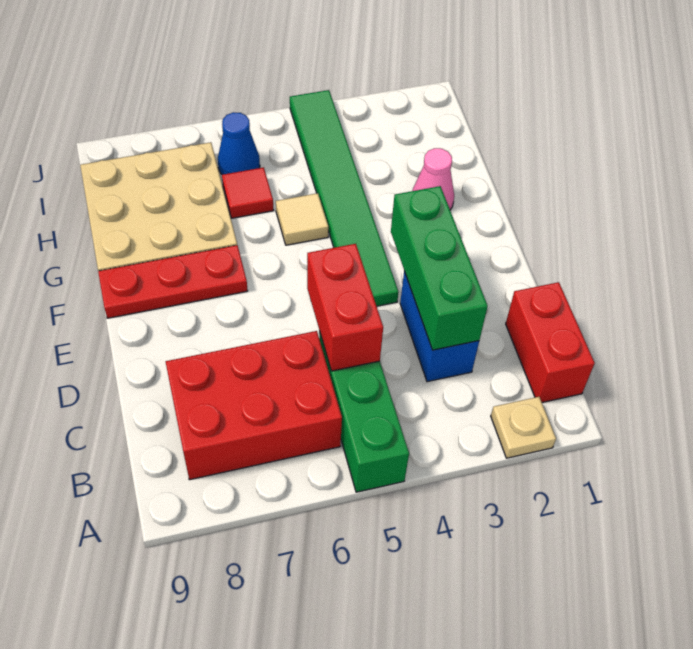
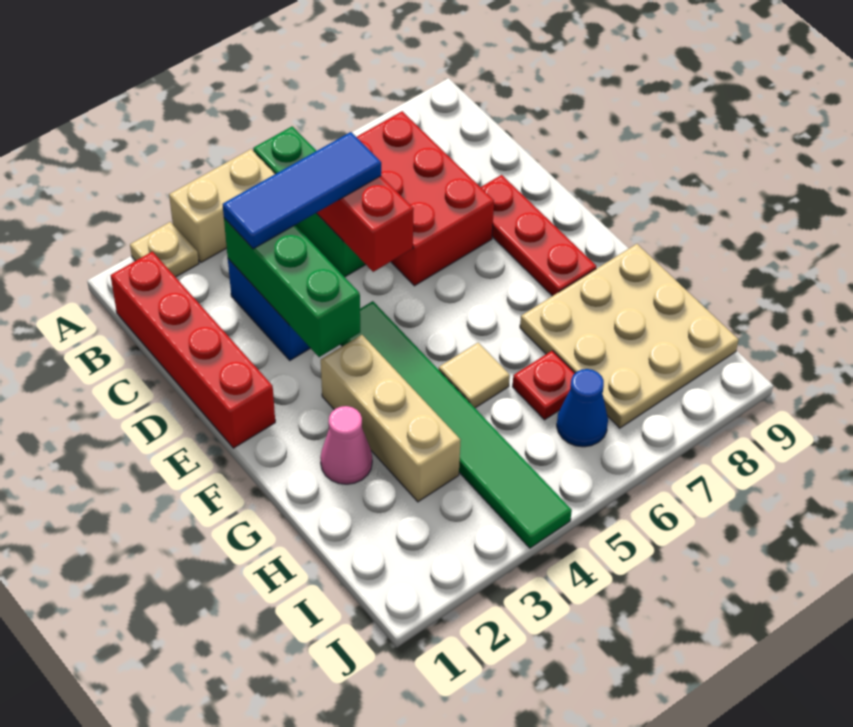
none -> tan brick A3:A4 level 1
red brick B1:C1 level 1 -> red brick B1:E1 level 1
red brick B6:C8 level 1 -> red brick B6:D7 level 1
none -> blue tile C3:C5 level 3
none -> tan brick F3:H3 level 1
red plate F7:F9 level 1 -> red plate D8:F8 level 1
red tile H6 level 1 -> red plate H6 level 1

